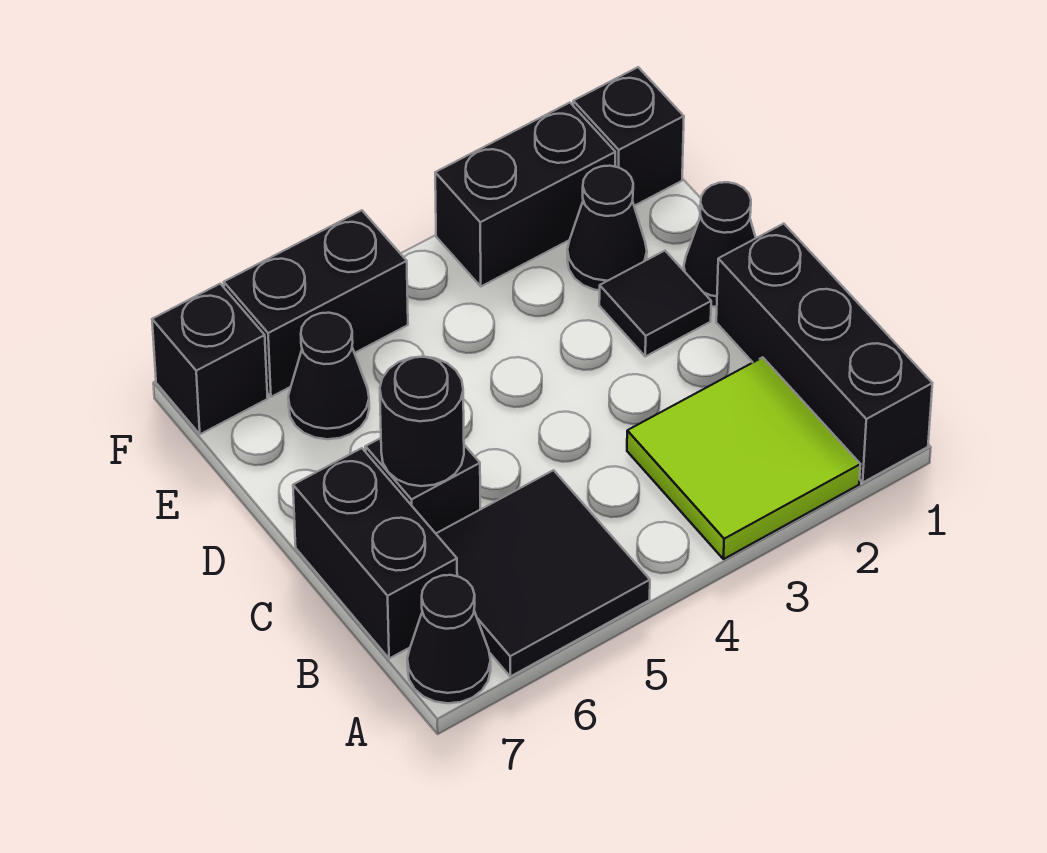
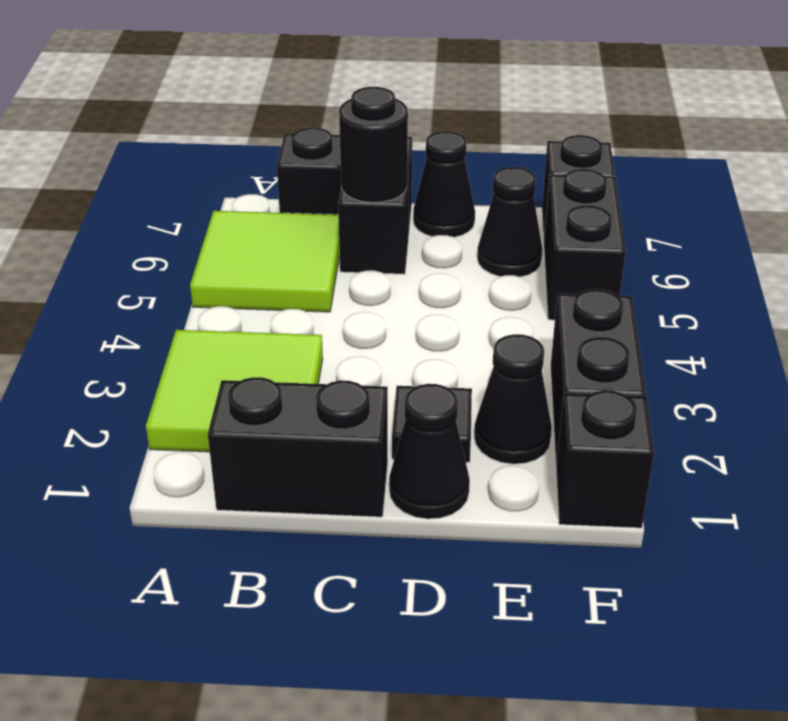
black brick A1:C1 level 1 -> black brick B1:C1 level 1
black tile A5:B6 level 1 -> lime tile A5:B6 level 1
black cone A7 level 1 -> black cone D7 level 1

